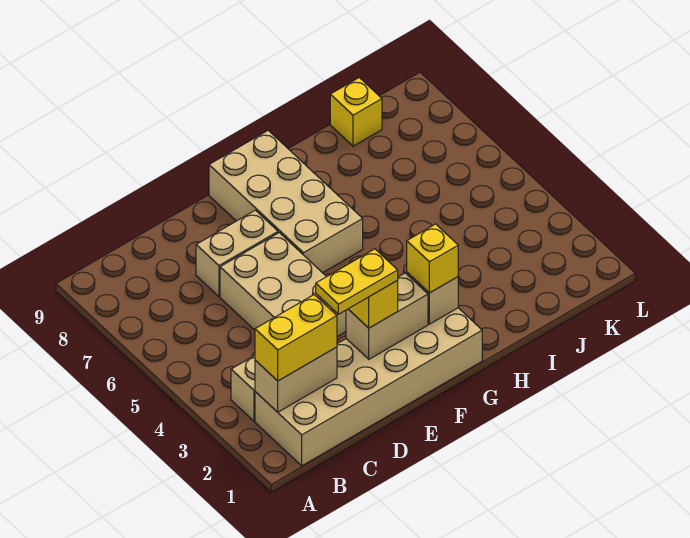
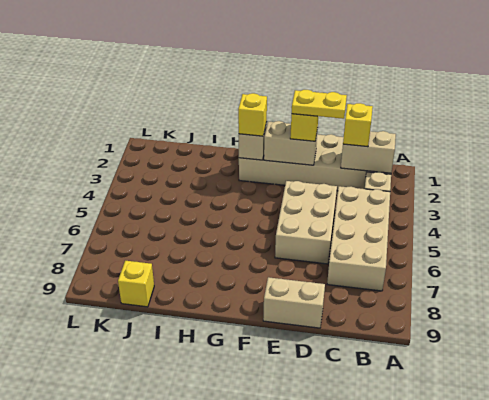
yellow brick B2:C2 level 3 -> yellow brick C2 level 3
tan brick D7:E7 level 1 -> tan brick D9:E9 level 1
tan brick F6:G9 level 1 -> tan brick B4:C7 level 1

